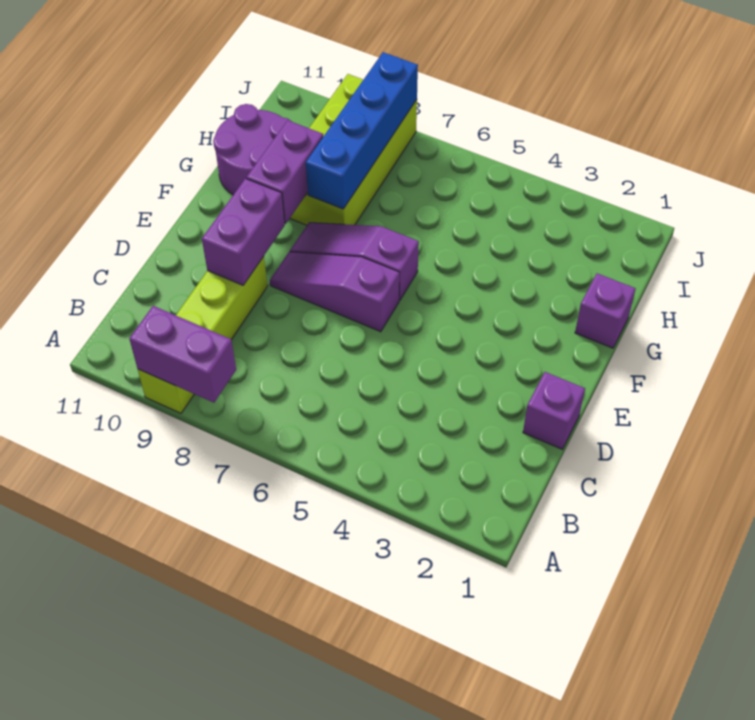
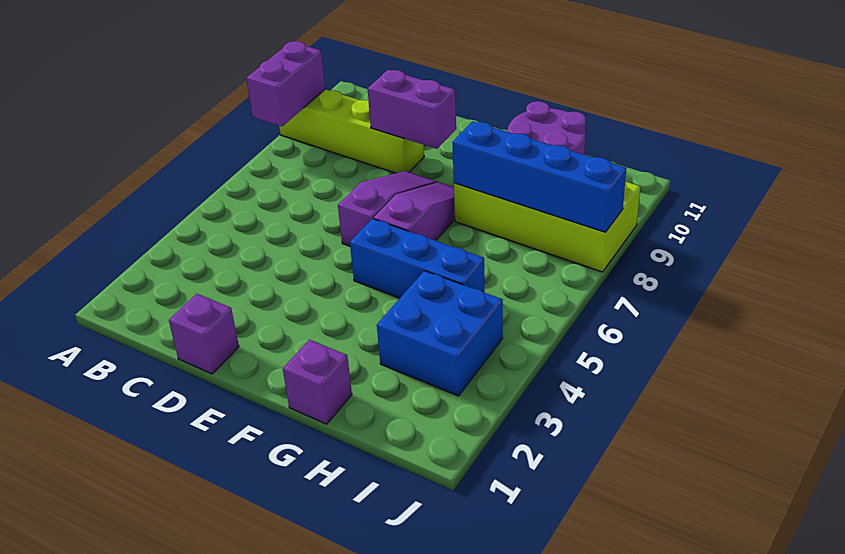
none -> blue brick F5:H5 level 1
purple brick F9:G9 level 2 -> none
none -> blue brick H3:I4 level 1

